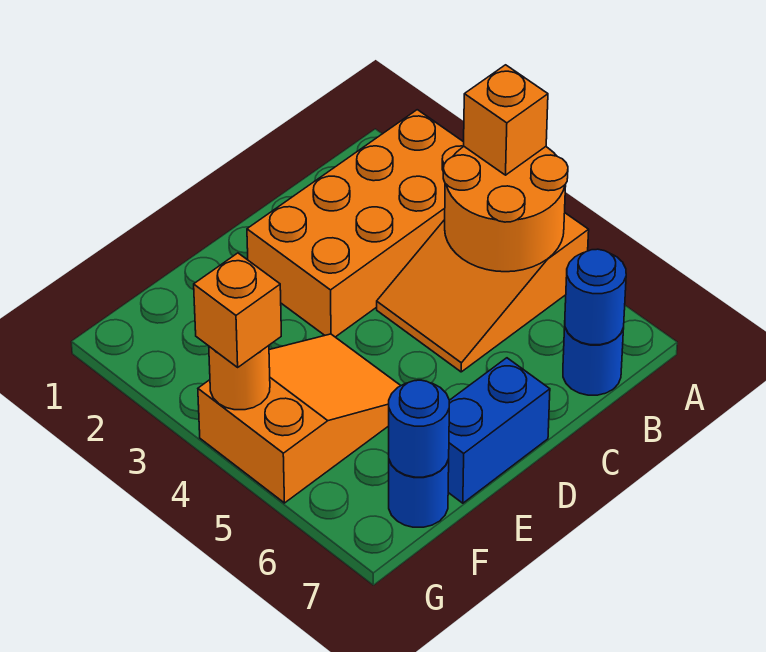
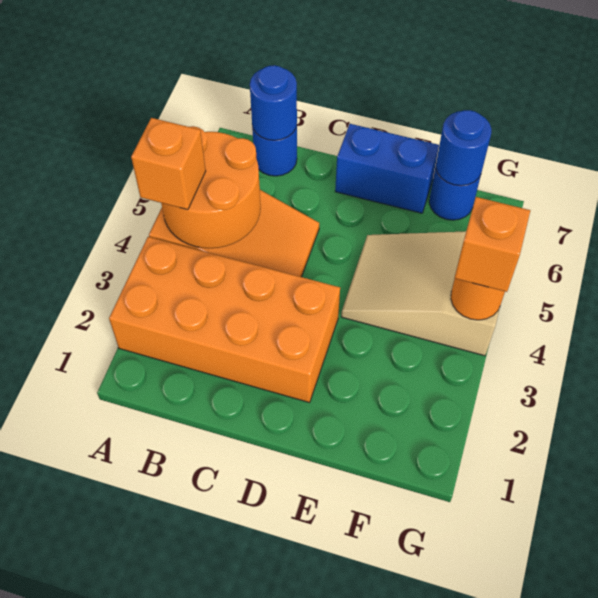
orange slope E4:G5 level 1 top G -> tan slope E4:G5 level 1 top G

